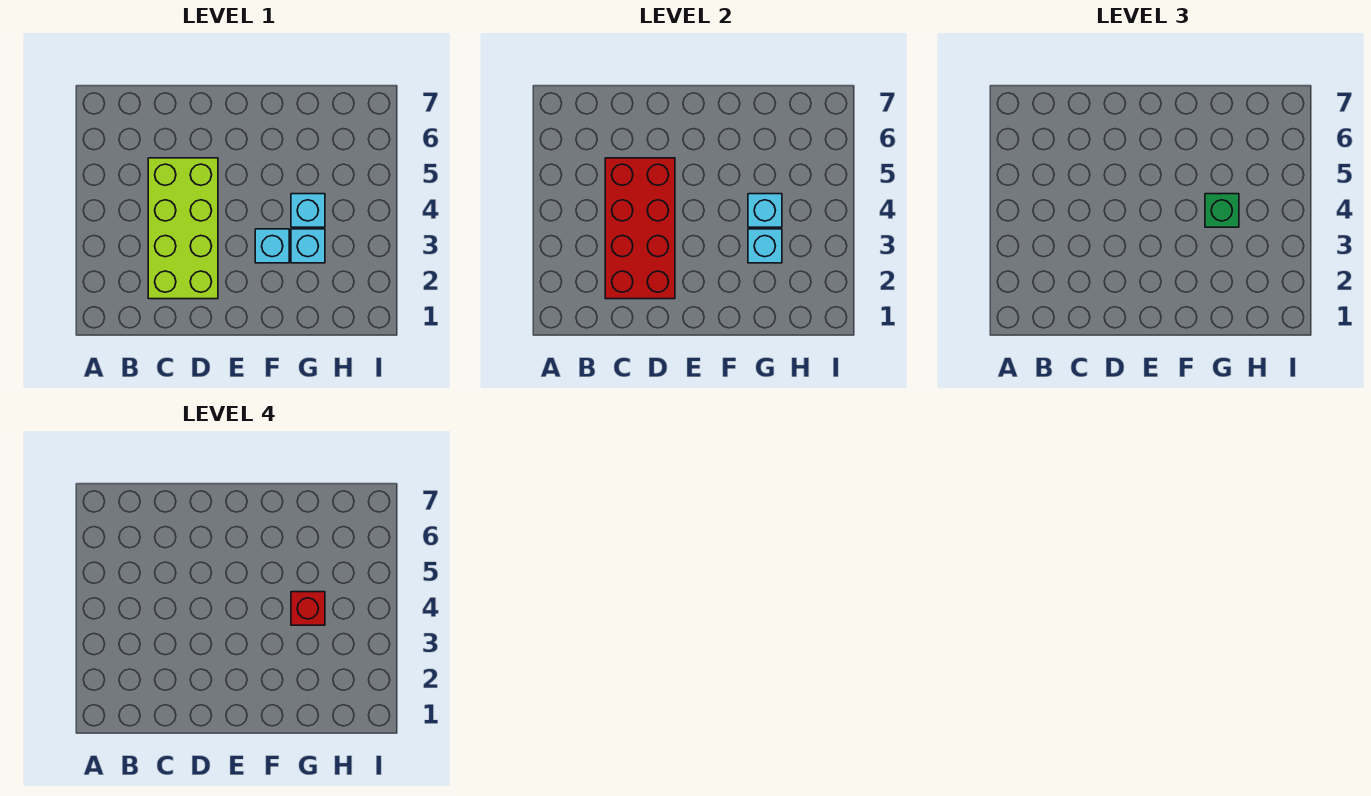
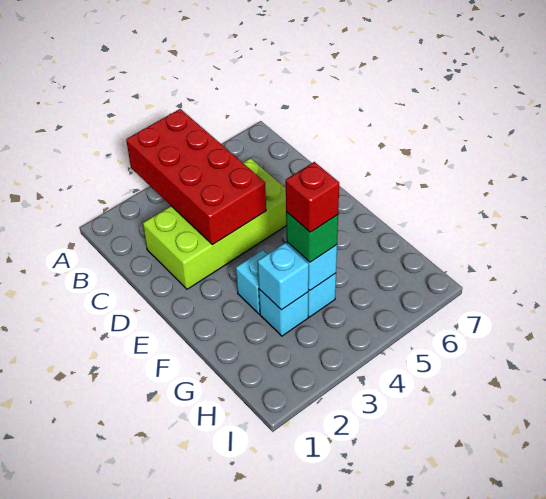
red brick C2:D5 level 2 -> red brick A3:D4 level 2

